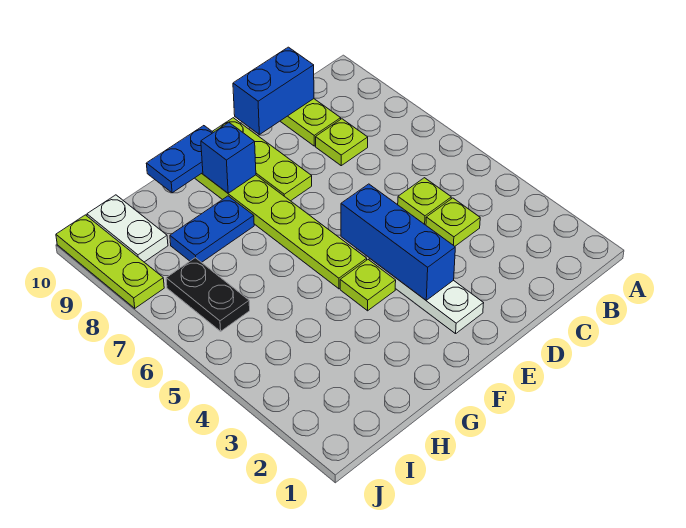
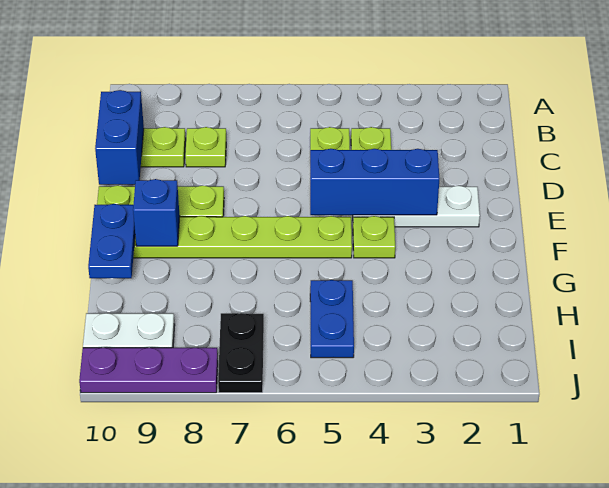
blue plate G8:H8 level 1 -> blue plate H5:I5 level 1
black plate I6:I7 level 1 -> black plate I7:J7 level 1
lime plate J8:J10 level 1 -> purple plate J8:J10 level 1

